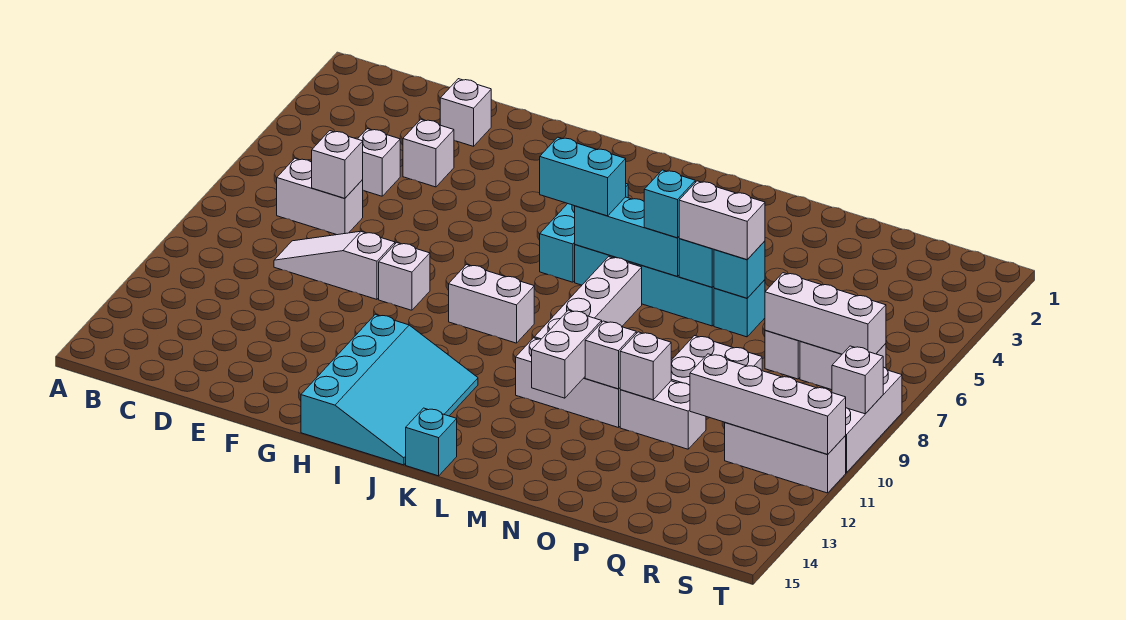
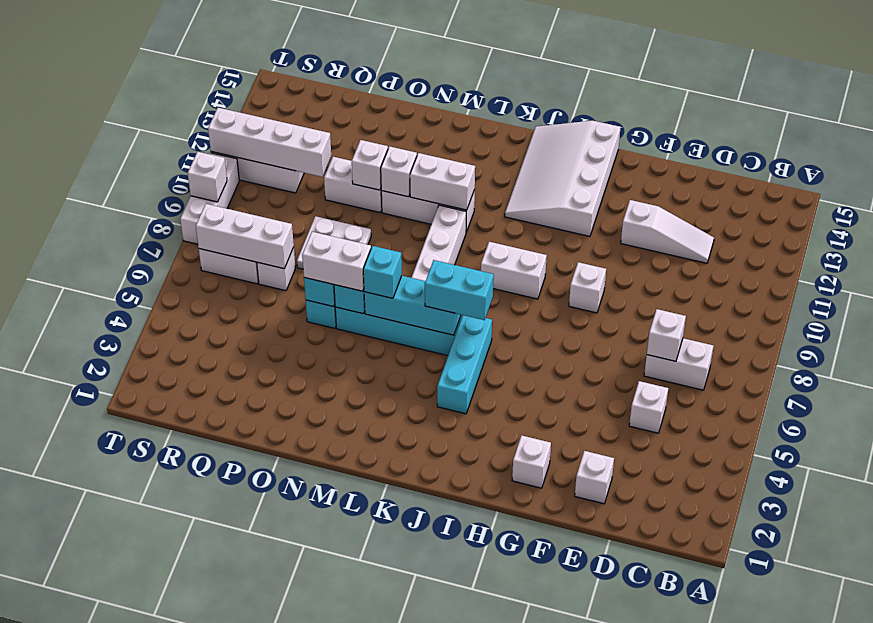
white slope D9:F9 level 1 top F -> white slope D12:F12 level 1 top F
white brick E4 level 1 -> white brick G2 level 1
cyan slope H12:J15 level 1 top H -> white slope H12:J15 level 1 top H
cyan brick K15 level 1 -> none
white brick M11:M12 level 2 -> white brick L11:M11 level 2

